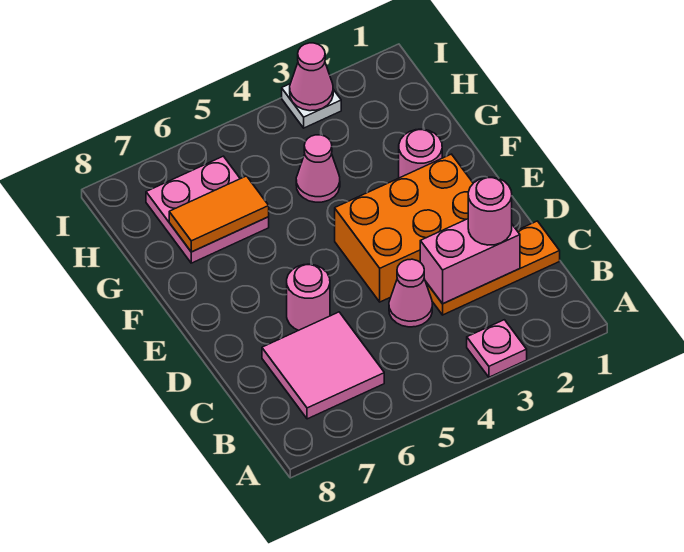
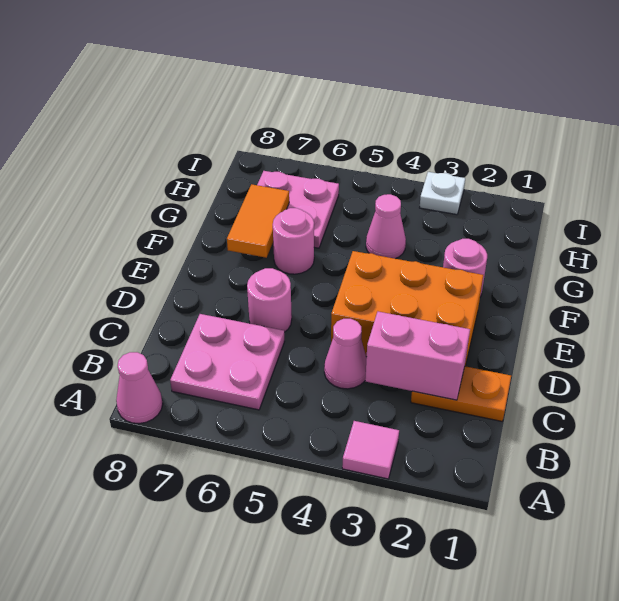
pink plate A3 level 1 -> pink tile A3 level 1
pink tile B6:C7 level 1 -> pink plate B6:C7 level 1
orange plate C1:C3 level 1 -> orange plate C1:C2 level 1
pink round brick C2 level 3 -> pink round brick F6 level 1
orange tile G6:G7 level 2 -> orange tile F7:G7 level 2
pink cone I3 level 2 -> pink cone A8 level 1

